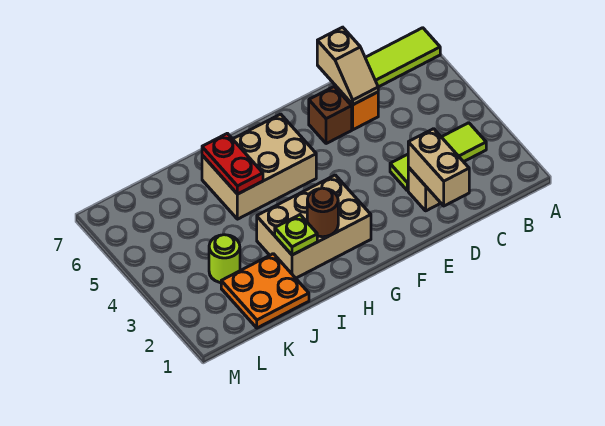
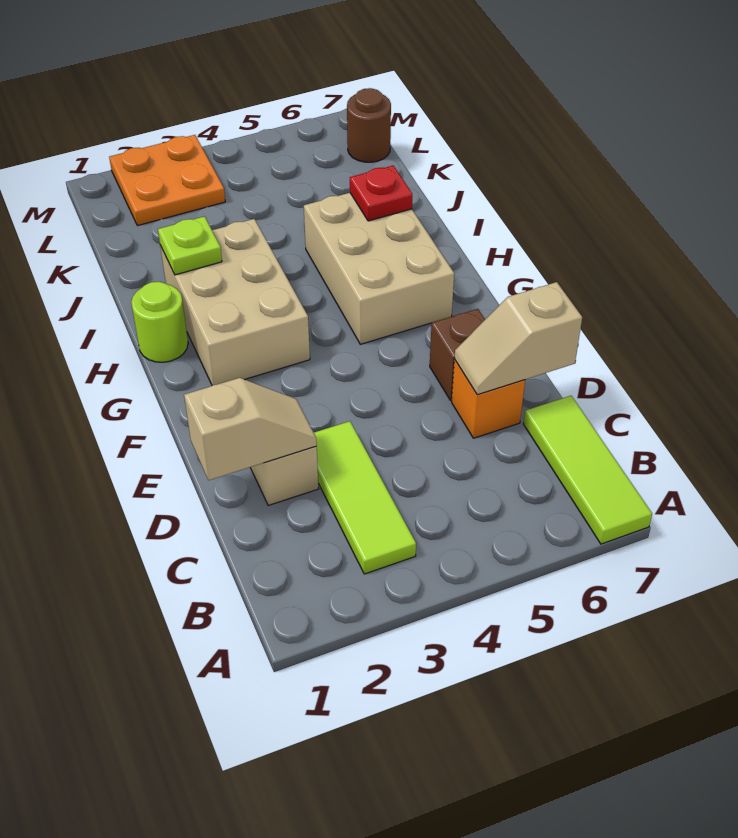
tan brick D1:D2 level 2 -> tan slope D1:D2 level 2 top 1
brown round brick H2 level 2 -> brown round brick L7 level 1
red plate I5:I6 level 2 -> red plate I6 level 2
orange plate J1:K2 level 1 -> orange plate L2:M3 level 1
lime round brick K3 level 1 -> lime round brick H1 level 1

